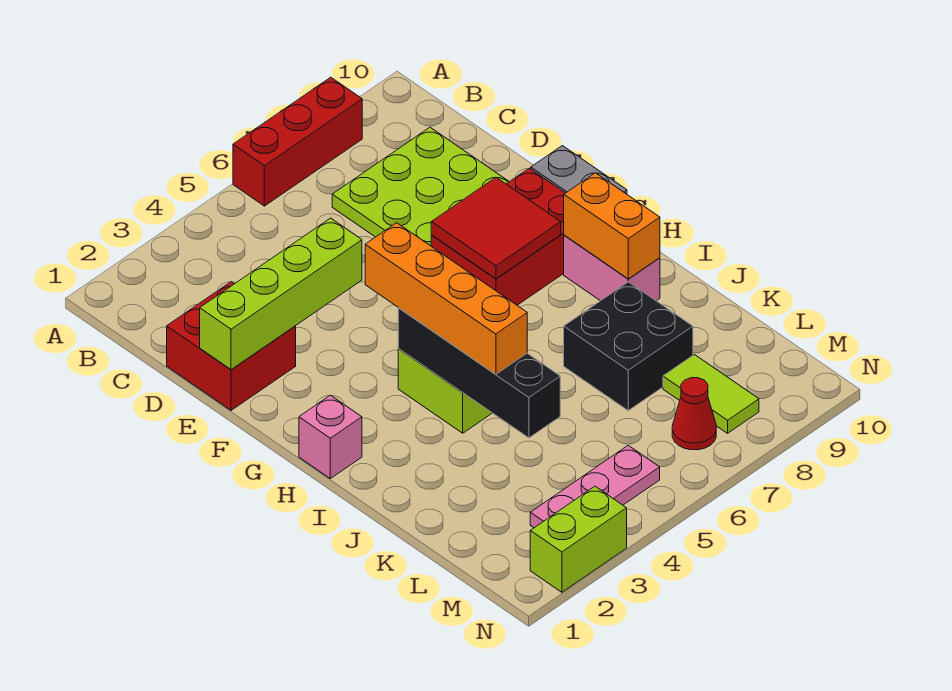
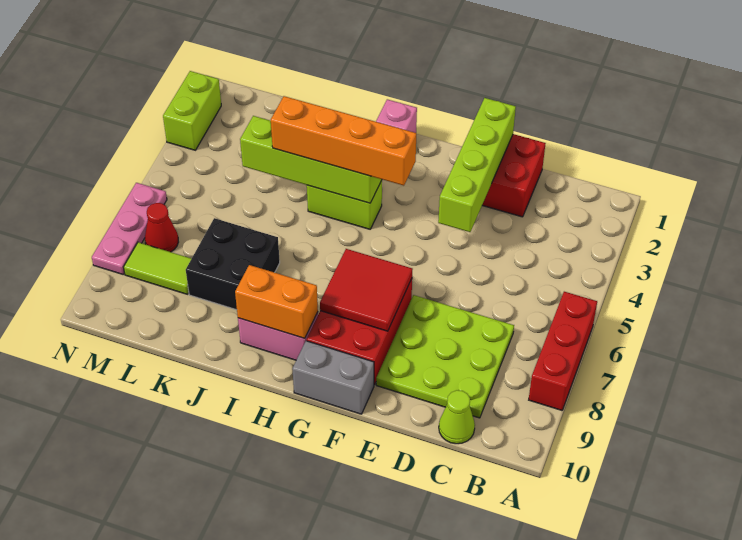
none -> lime cone C10 level 1
black brick H4:K4 level 2 -> lime brick H4:K4 level 2
pink plate M3:M5 level 1 -> pink plate N6:N8 level 1

